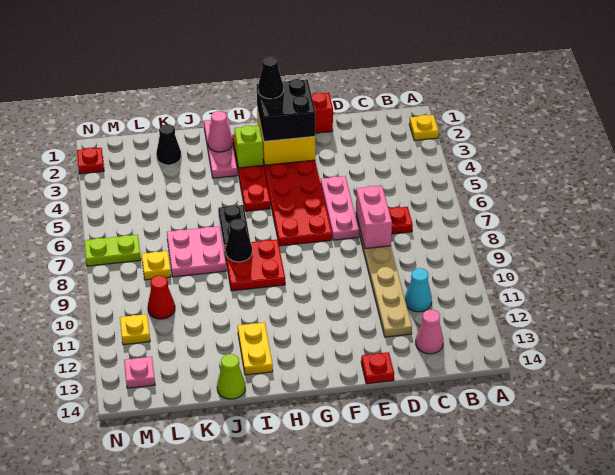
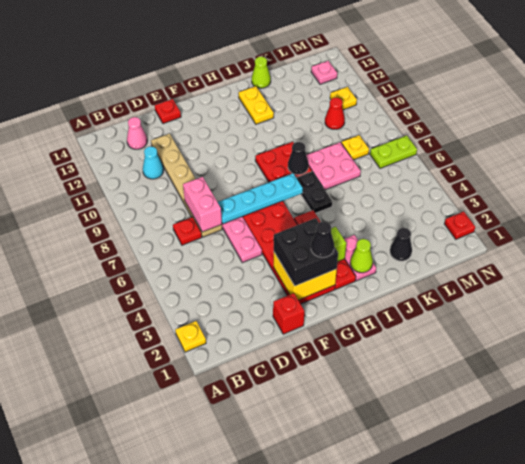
none -> cyan plate E7:H7 level 2
pink plate I1:I3 level 1 -> pink plate I2:I3 level 1
pink cone I2 level 2 -> lime cone I2 level 2

